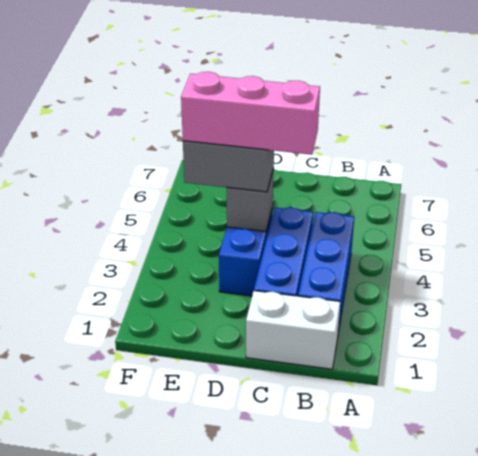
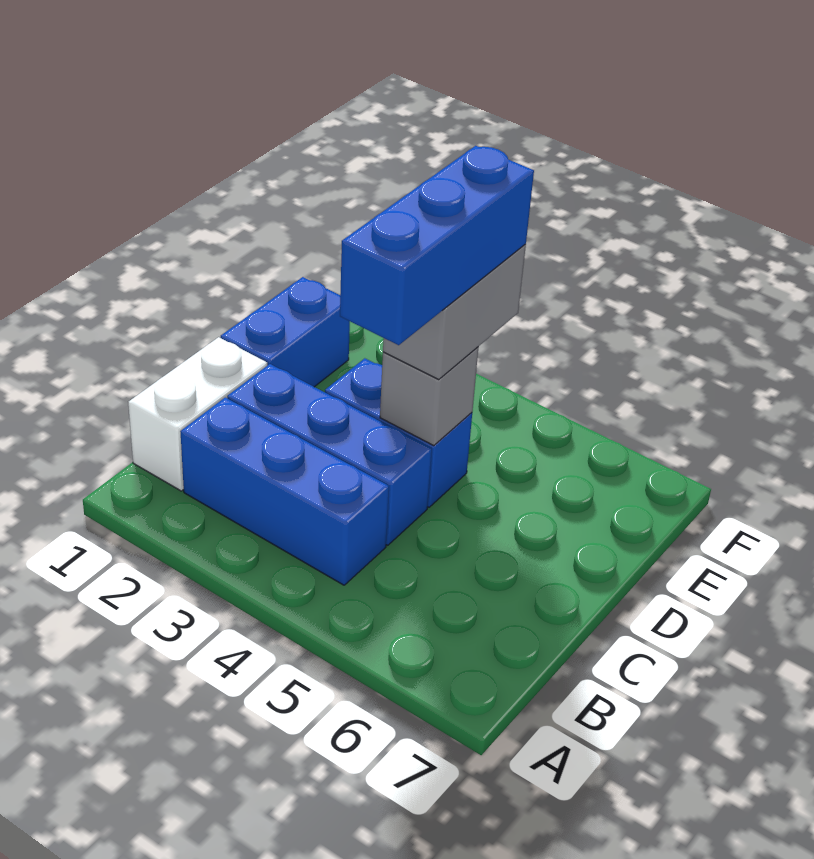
pink brick C4:E4 level 4 -> blue brick C4:E4 level 4
none -> blue brick D1:E1 level 1

